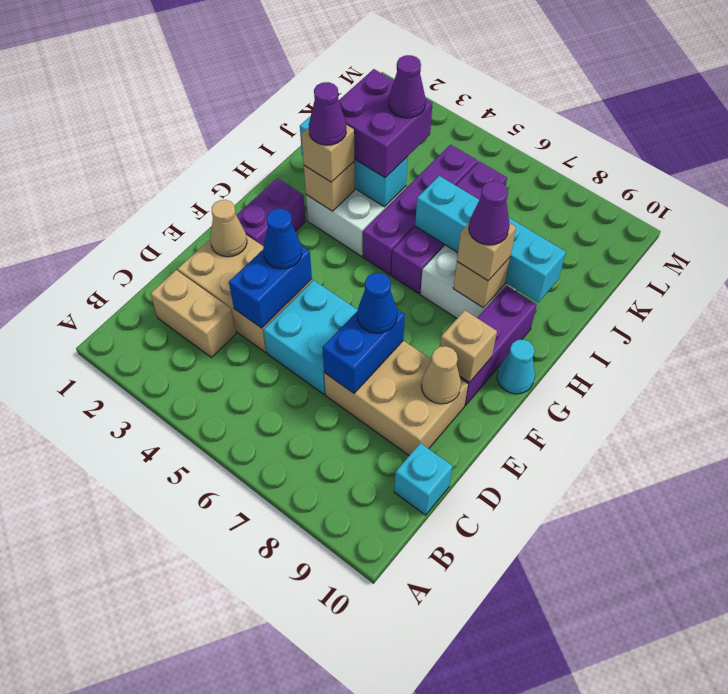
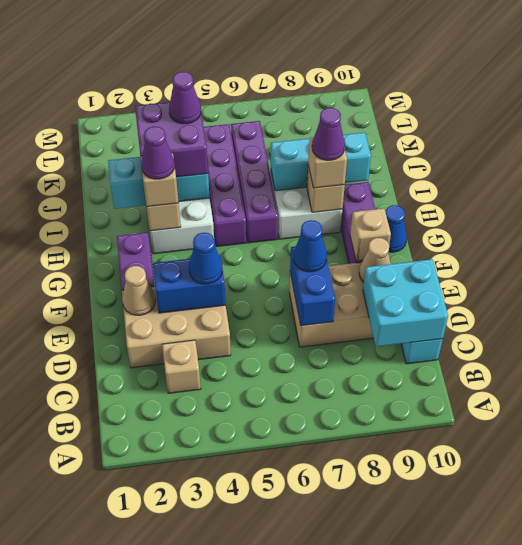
tan brick C2:C3 level 1 -> tan brick C3 level 1
blue brick D4:E4 level 2 -> blue brick E3:E4 level 2
cyan brick D5:E6 level 1 -> cyan brick C9:D10 level 2
cyan cone G10 level 1 -> blue cone G10 level 1
cyan brick I6:I9 level 2 -> cyan brick I7:I9 level 2

